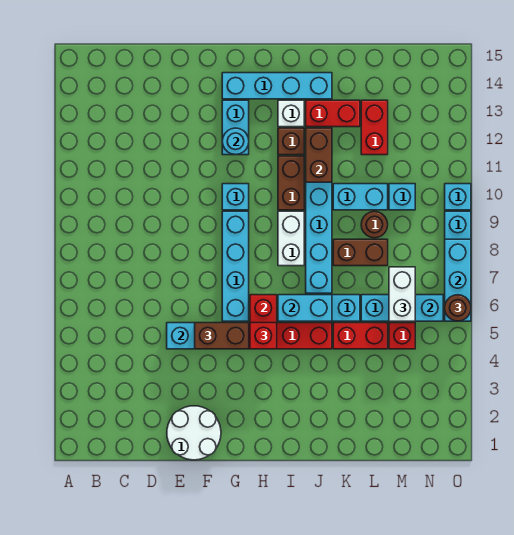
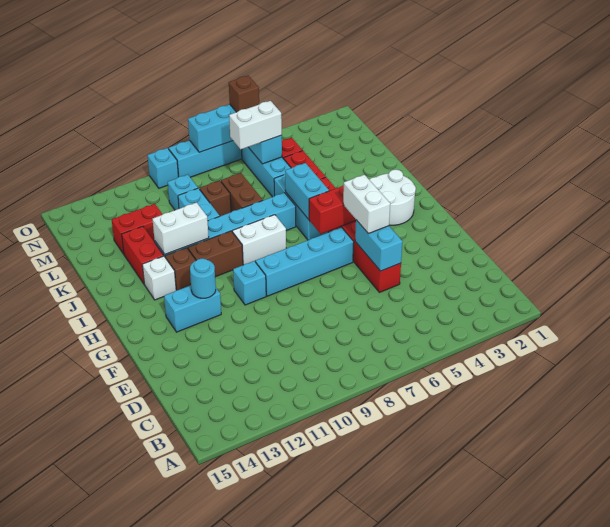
white round brick E1:F2 level 1 -> white round brick H2:I3 level 1
brown brick F5:G5 level 3 -> white brick F5:G5 level 3
cyan brick G14:J14 level 1 -> none
red brick H5 level 3 -> none
brown brick J11:J12 level 2 -> white brick J11:J12 level 2
brown round brick L9 level 1 -> brown brick L9 level 1
brown round brick O6 level 3 -> brown brick O6 level 3

